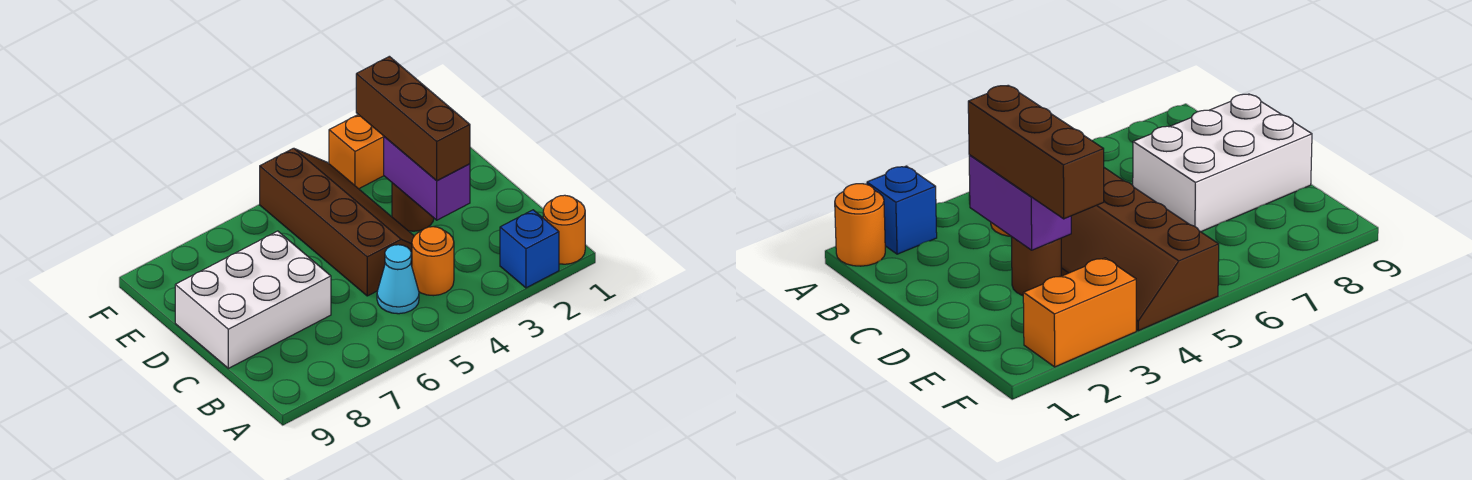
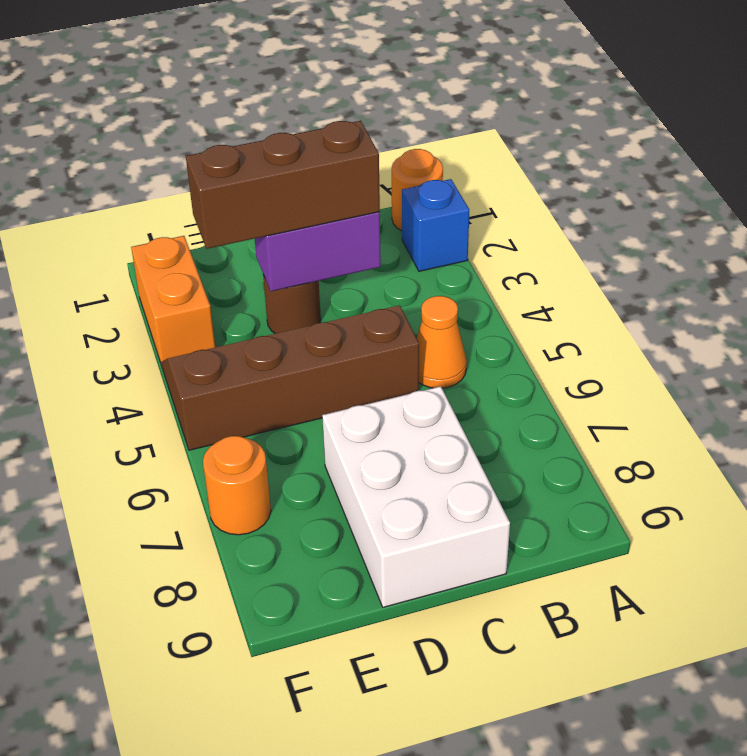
orange round brick B4 level 1 -> orange round brick F7 level 1
cyan cone B5 level 1 -> orange cone B5 level 1

